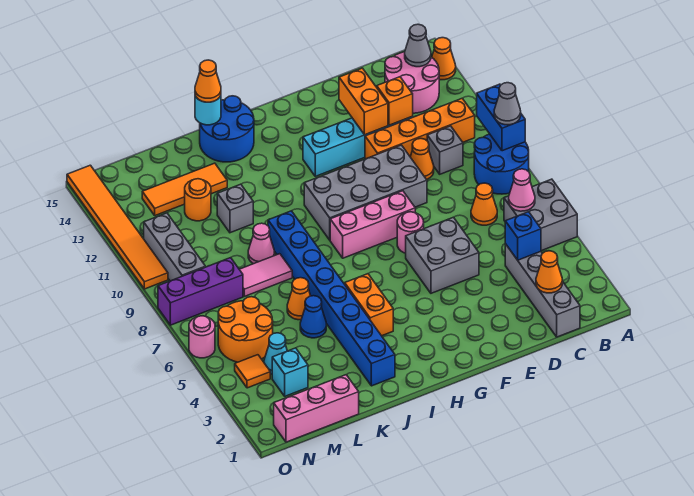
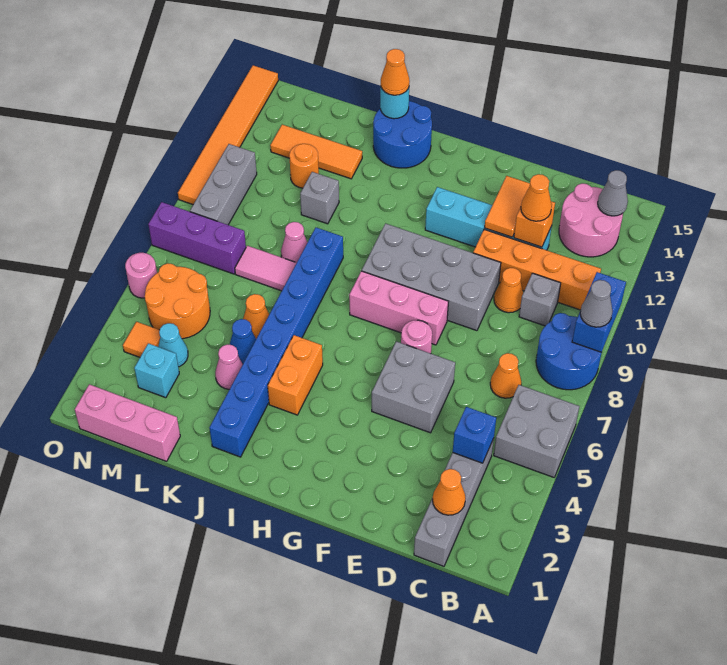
orange cone A14 level 1 -> orange cone D12 level 3
pink cone B6 level 2 -> pink cone K4 level 1
orange brick E12:E13 level 2 -> orange tile E12:E13 level 2

